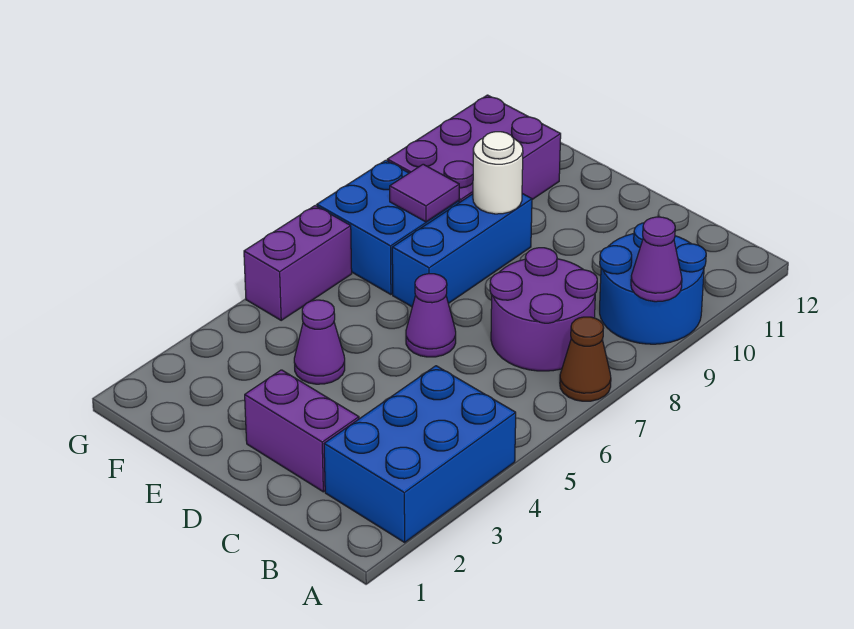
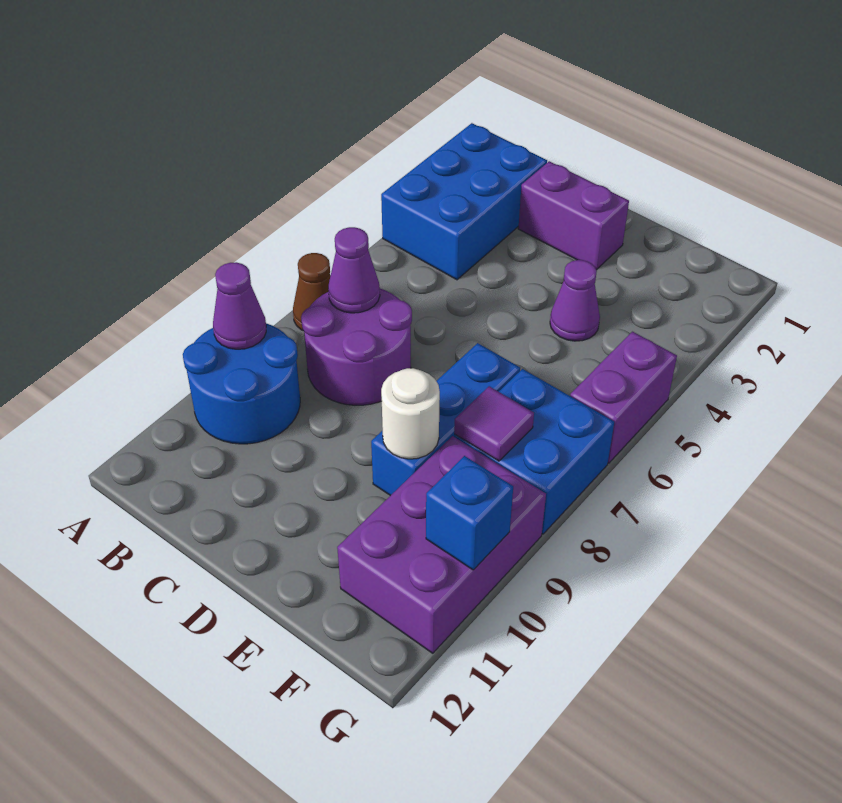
purple cone D6 level 1 -> purple cone B7 level 2
none -> blue brick G10 level 2

